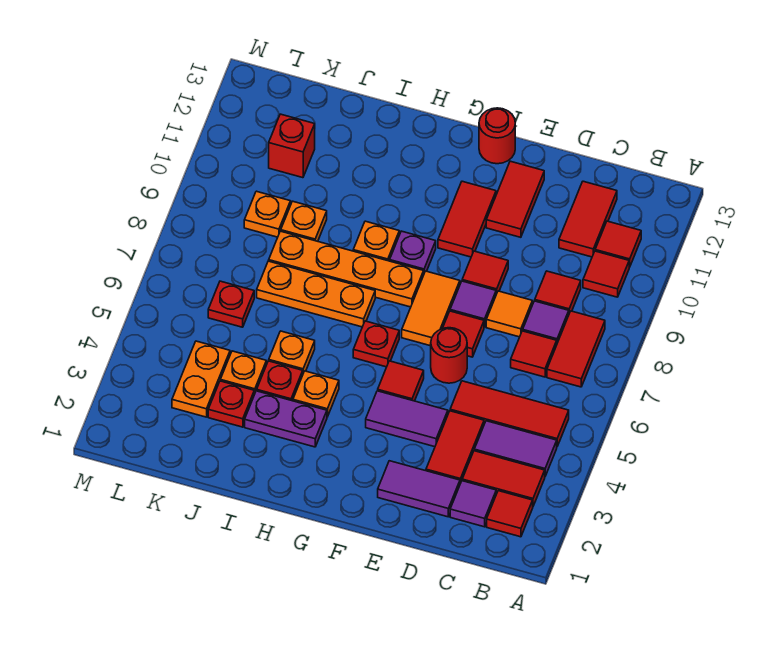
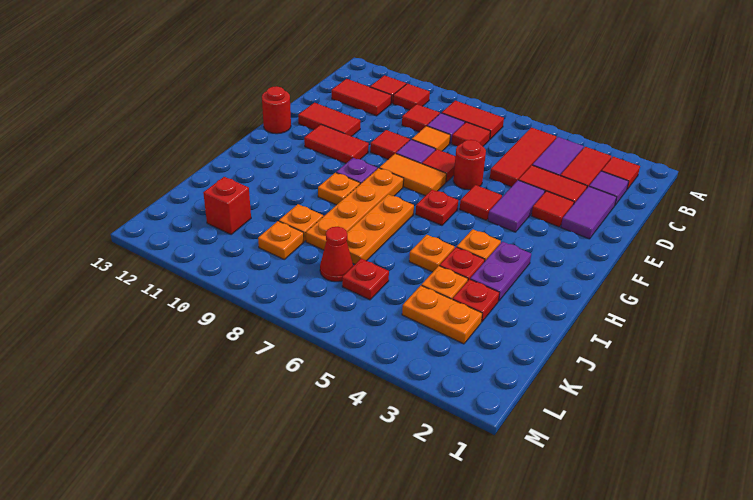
none -> red tile E3 level 1
none -> red cone K7 level 1

